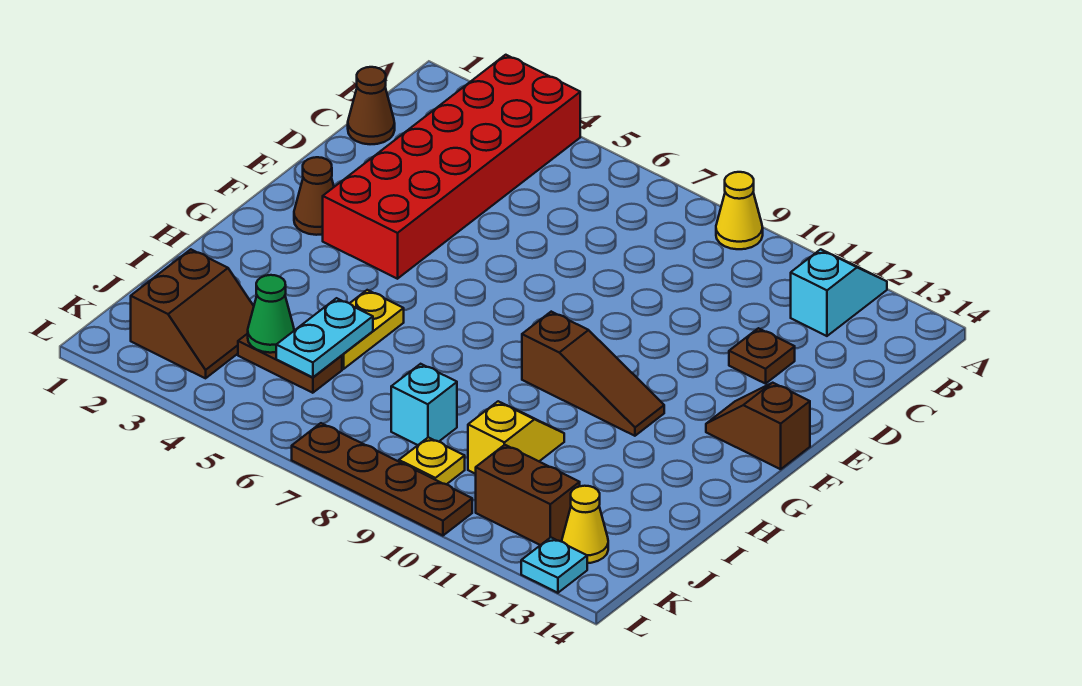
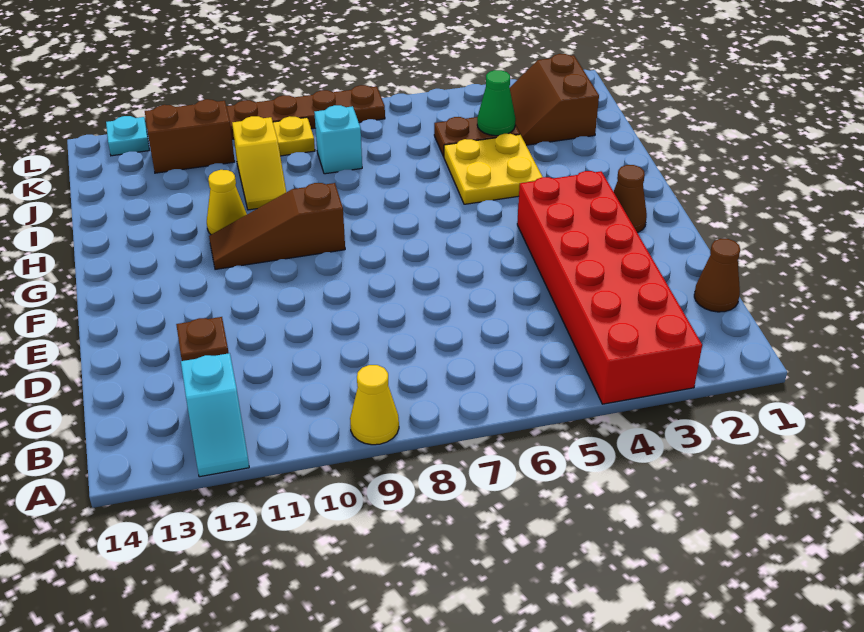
brown slope F13:F14 level 1 top 14 -> none
yellow plate H5:I5 level 1 -> yellow plate H4:I5 level 1
cyan plate I5:J5 level 2 -> none
yellow cone K13 level 1 -> yellow cone H11 level 1

